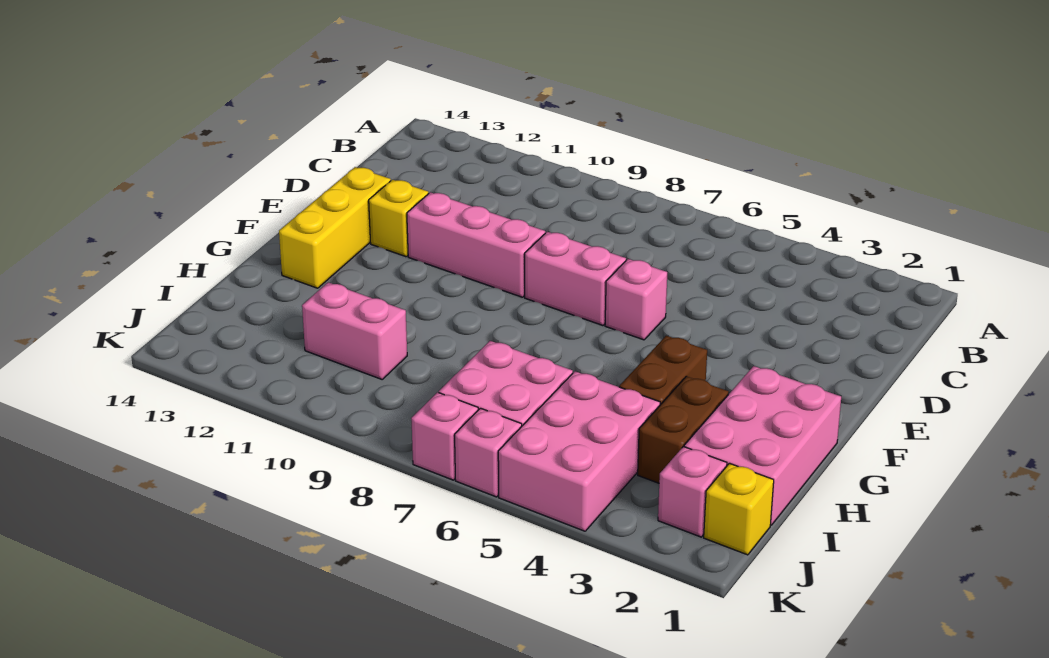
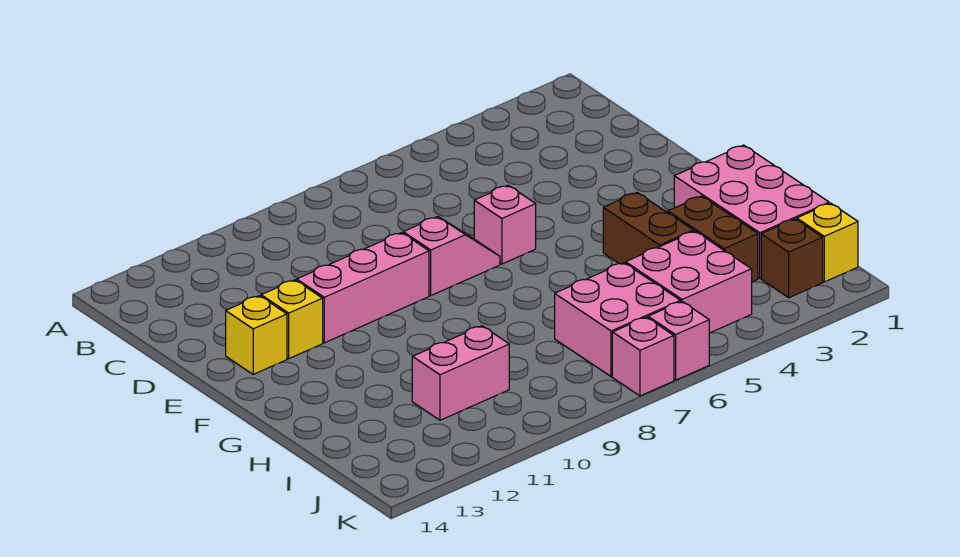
pink brick E7:E8 level 1 -> pink slope E7:E8 level 1 top 8
yellow brick E13:G13 level 1 -> yellow brick E13 level 1
pink brick I4:K5 level 1 -> pink brick I4:J5 level 1
pink brick J2 level 1 -> brown brick J2 level 1

